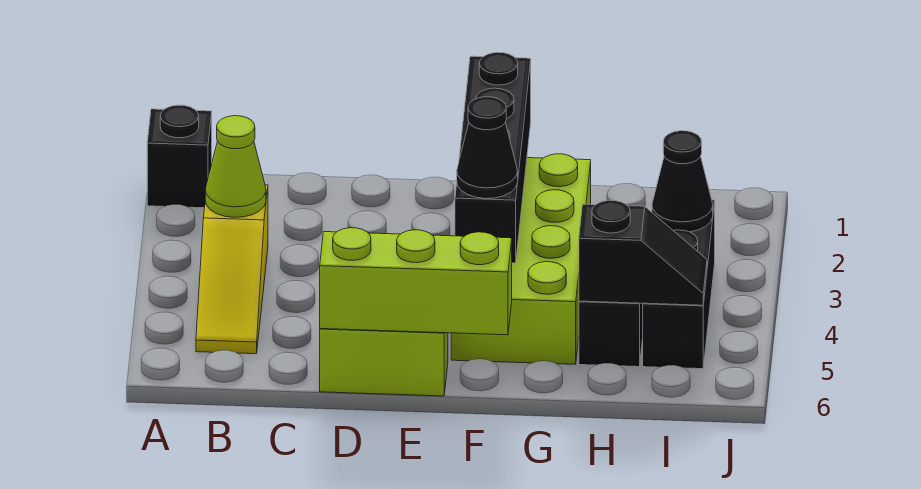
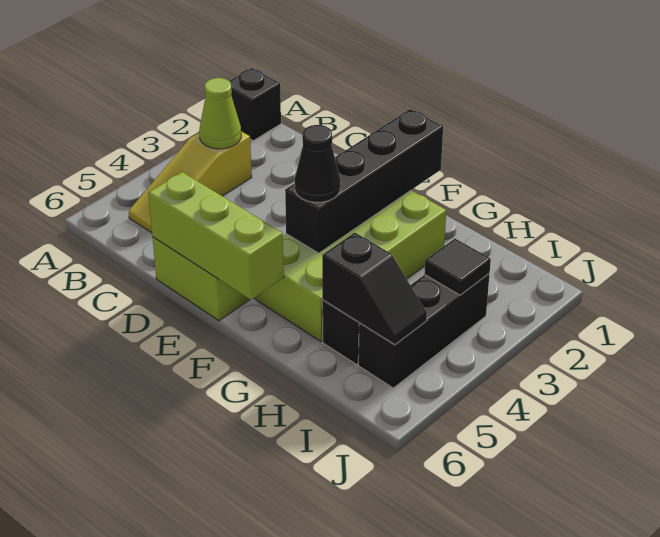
black cone I3 level 2 -> black tile I3 level 2

